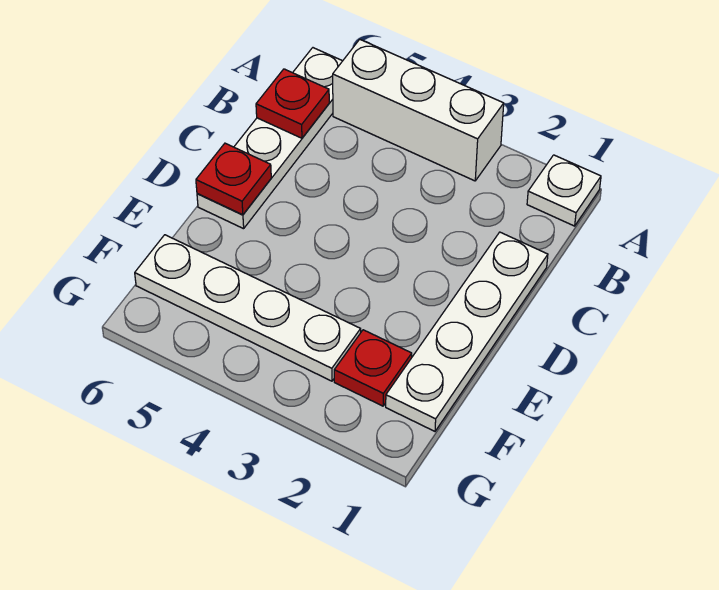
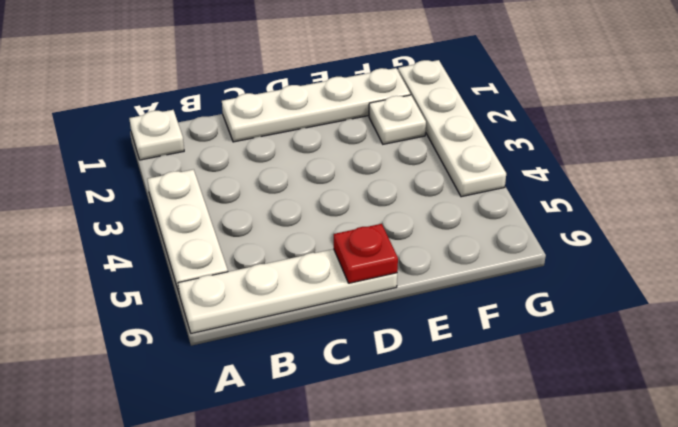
white brick A3:A5 level 1 -> white plate A3:A5 level 1
red plate B6 level 2 -> none
red plate F2 level 1 -> white plate F2 level 1
white plate F3:F6 level 1 -> white plate G1:G4 level 1

